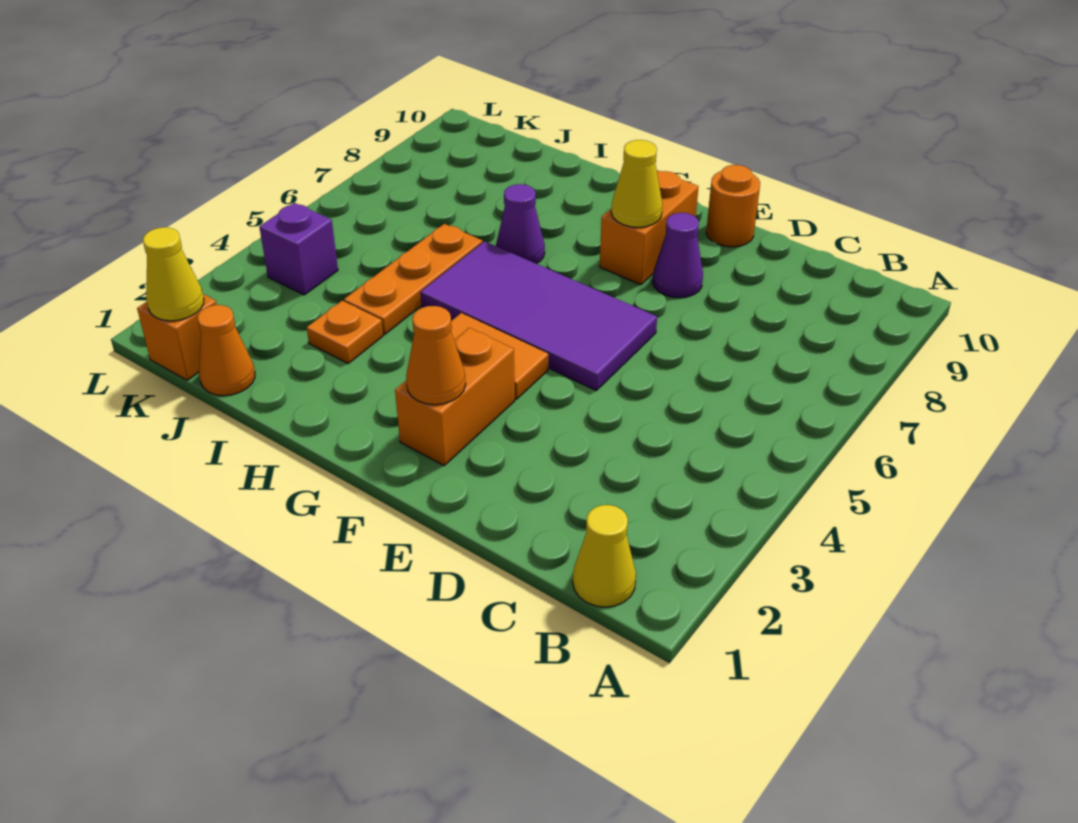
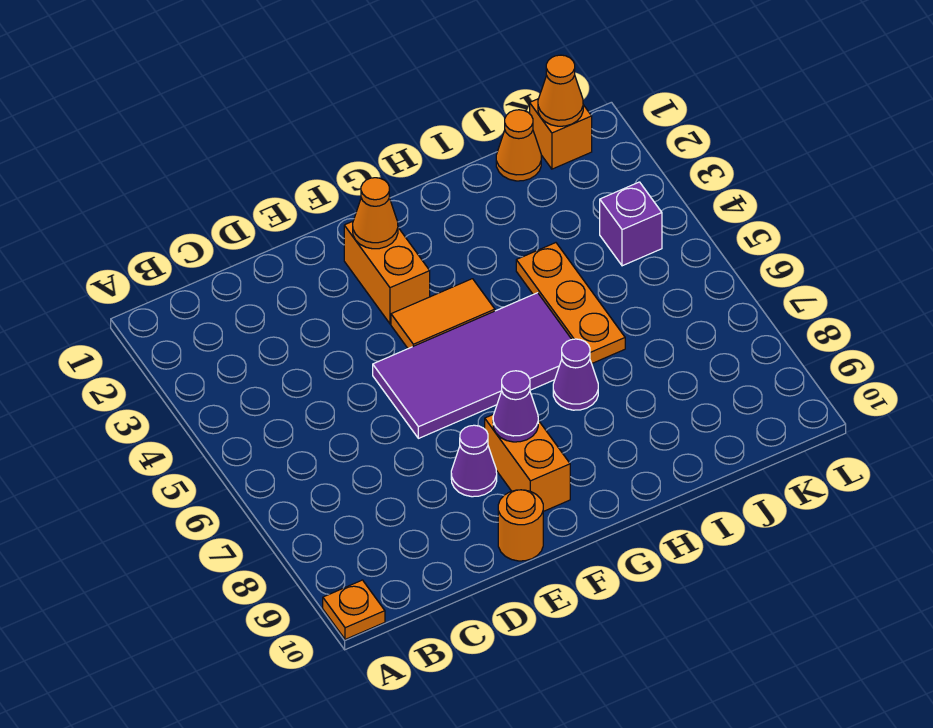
yellow cone B1 level 1 -> none
yellow cone F8 level 2 -> purple cone F8 level 2
orange plate I3 level 1 -> orange plate A10 level 1
yellow cone K1 level 2 -> orange cone K1 level 2

